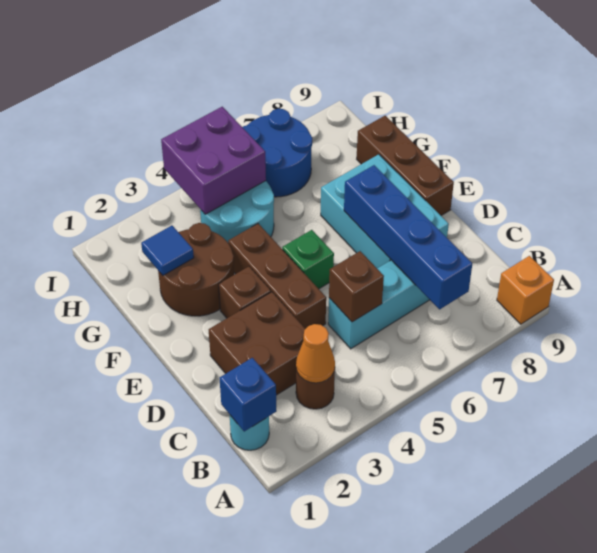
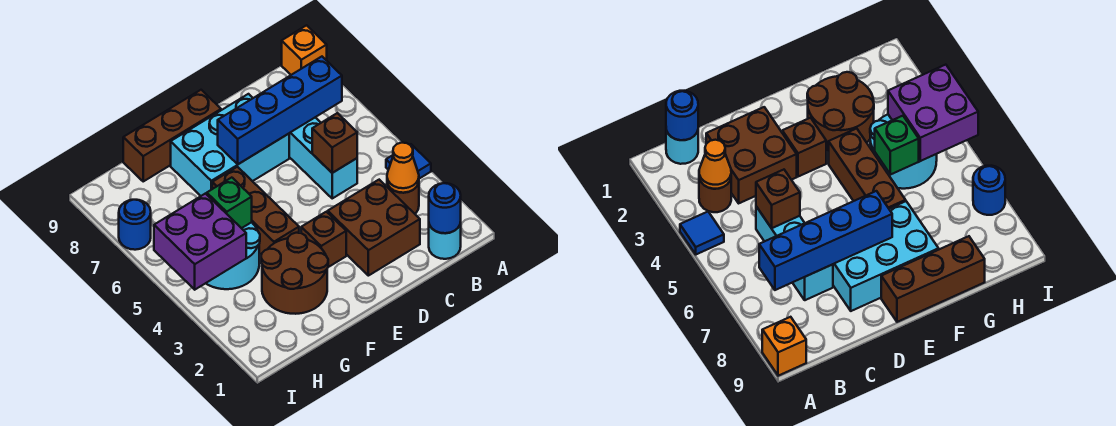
blue brick B1 level 2 -> blue round brick B1 level 2
brown brick D4:F4 level 1 -> brown brick F4:F6 level 1
green brick E5 level 1 -> green brick G5 level 2
blue tile G2 level 2 -> blue tile A4 level 1
blue round brick H6:I7 level 1 -> blue round brick I7 level 1

